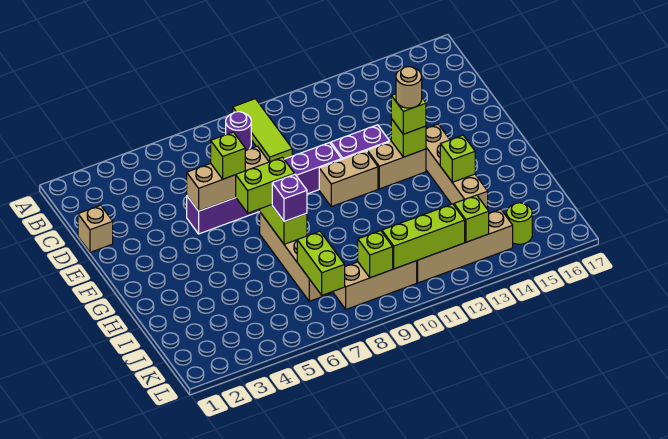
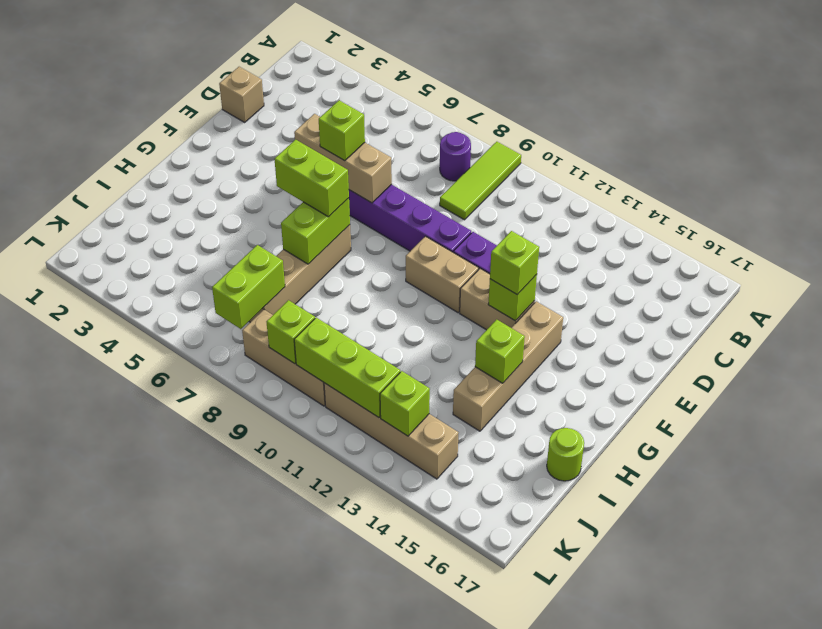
tan round brick F13 level 4 -> none
purple brick H7 level 3 -> none
lime round brick K15 level 1 -> lime round brick I17 level 1

